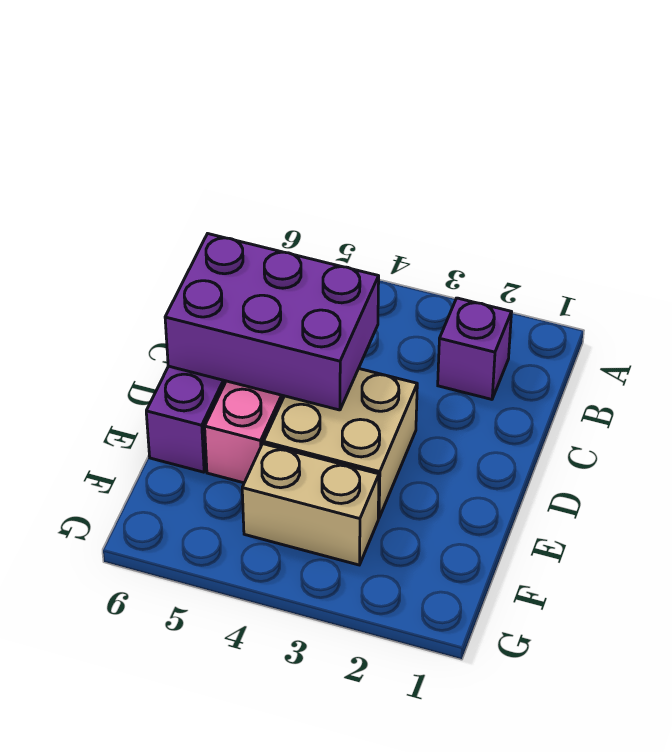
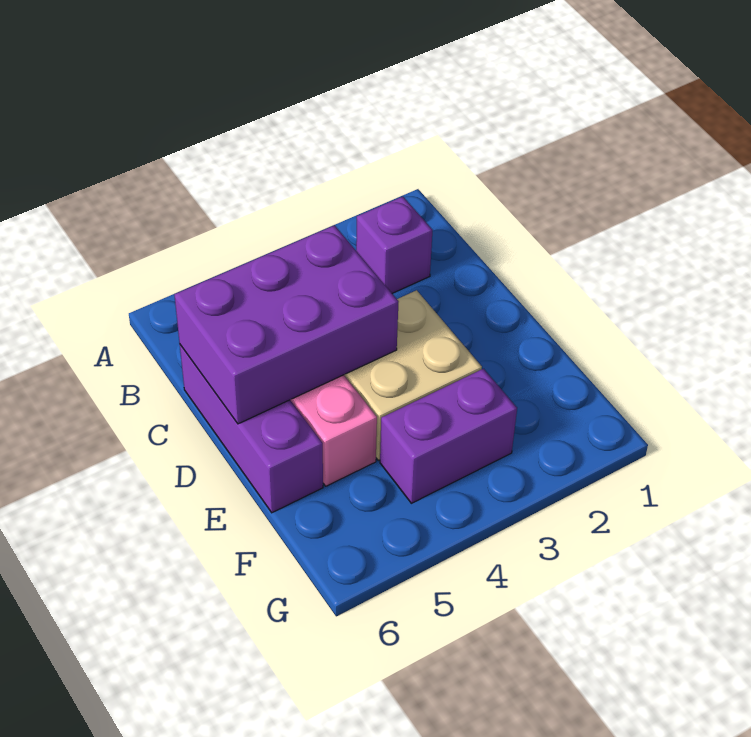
tan brick F3:F4 level 1 -> purple brick F3:F4 level 1

